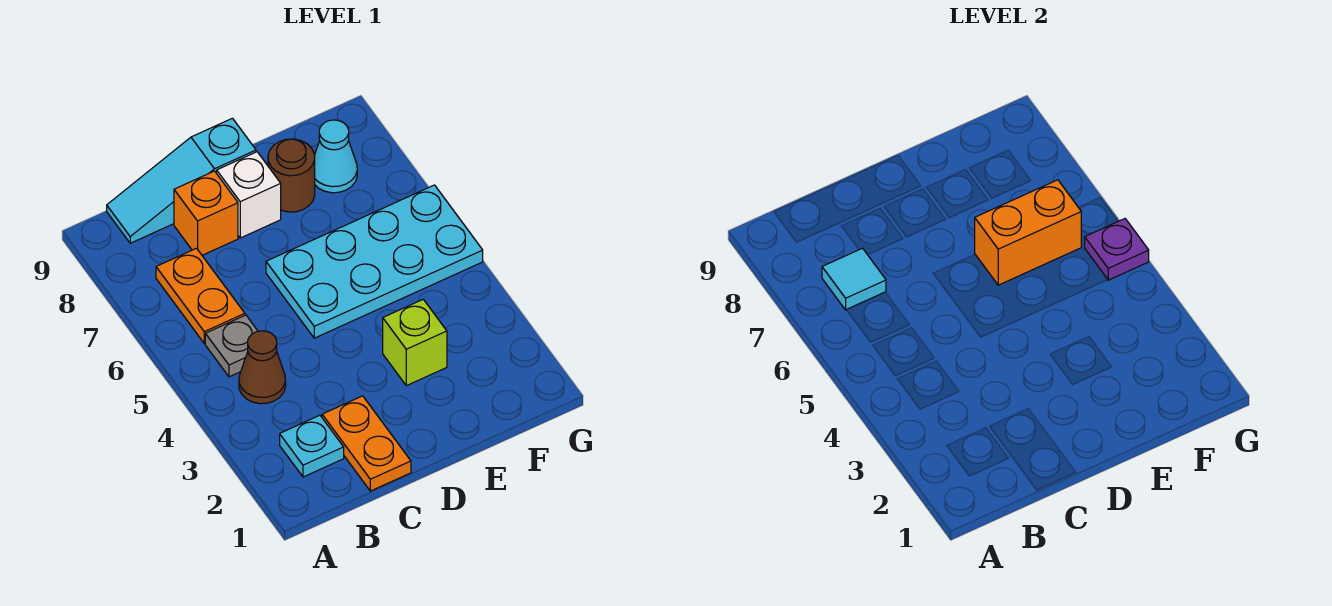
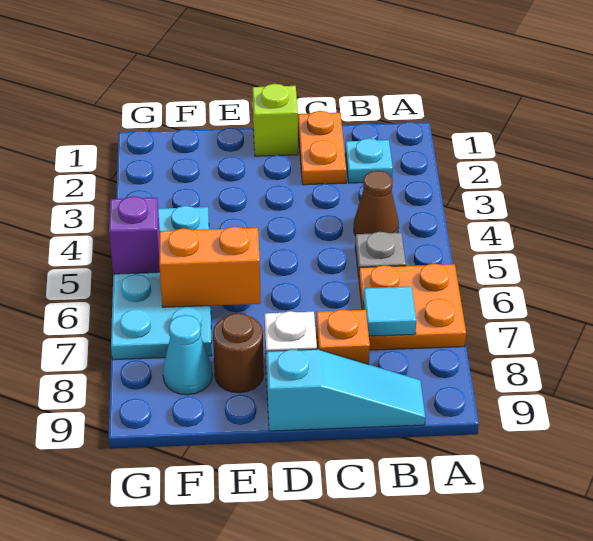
orange plate B6:B7 level 1 -> orange plate A6:B7 level 1
cyan plate D5:G6 level 1 -> cyan plate F4:G7 level 1
lime brick E3 level 1 -> lime brick D1 level 1
purple plate G5 level 2 -> purple brick G5 level 2

